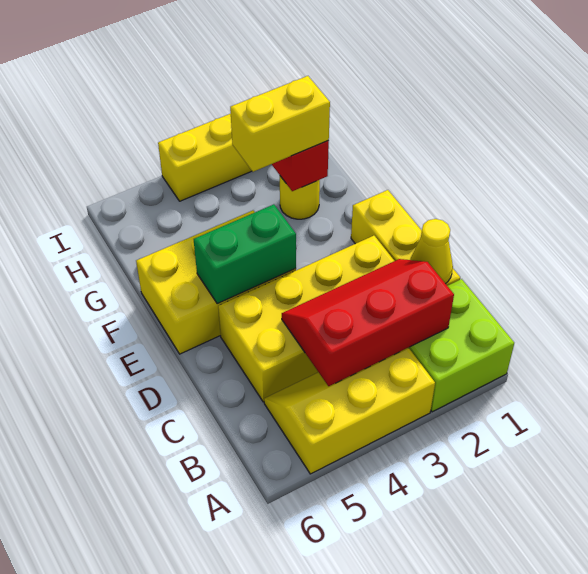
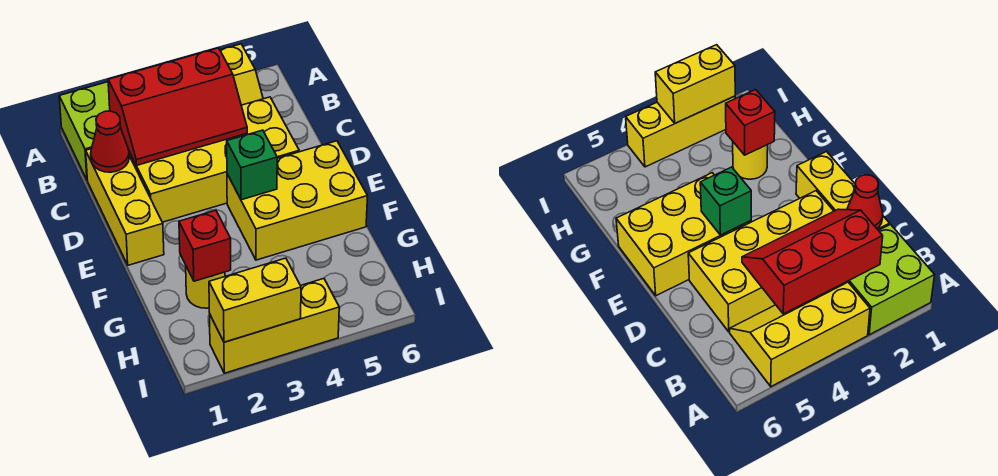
yellow cone C1 level 2 -> red cone C1 level 2
green brick E4:E5 level 2 -> green brick E4 level 2
yellow brick G2:G3 level 3 -> yellow brick I2:I3 level 2

